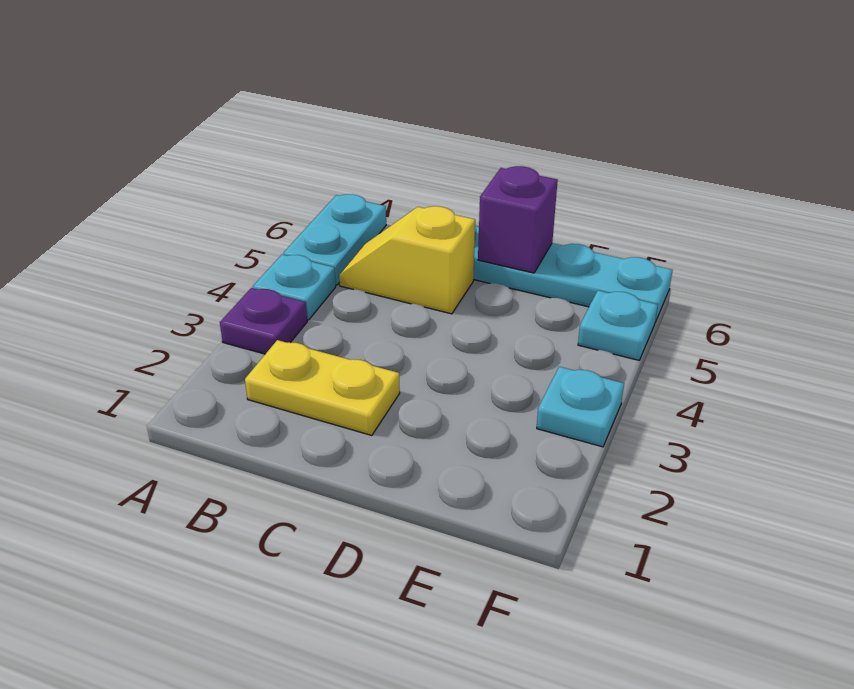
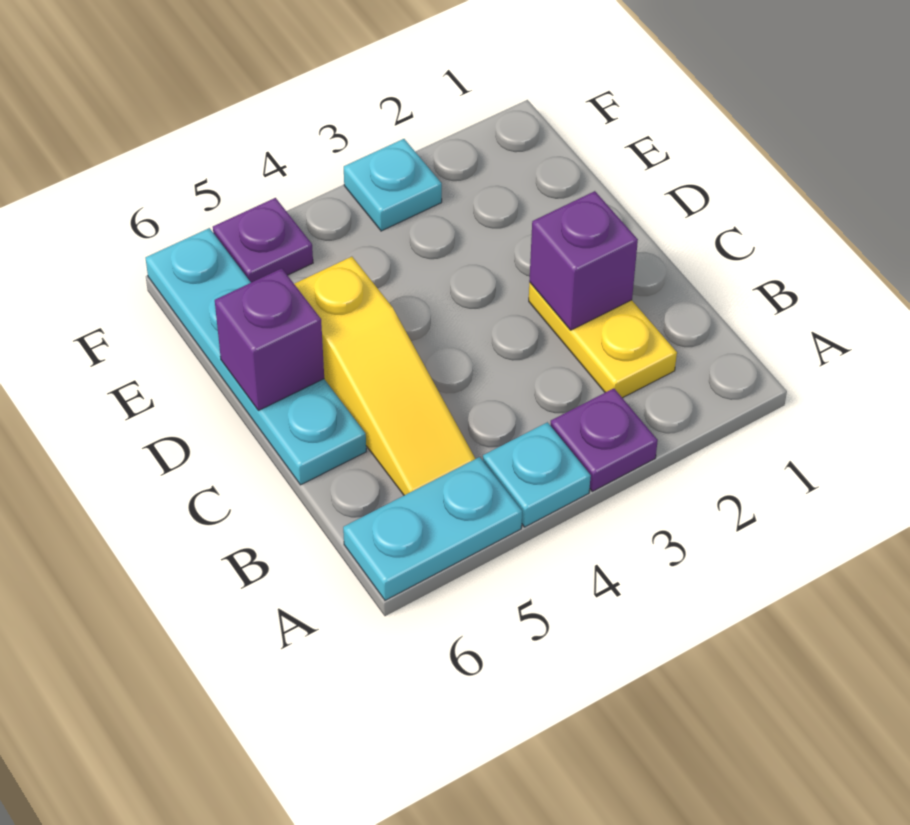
yellow slope B5:C5 level 1 top C -> yellow slope B5:D5 level 1 top D
none -> purple brick C2 level 2
cyan plate F5 level 1 -> purple plate F5 level 1

